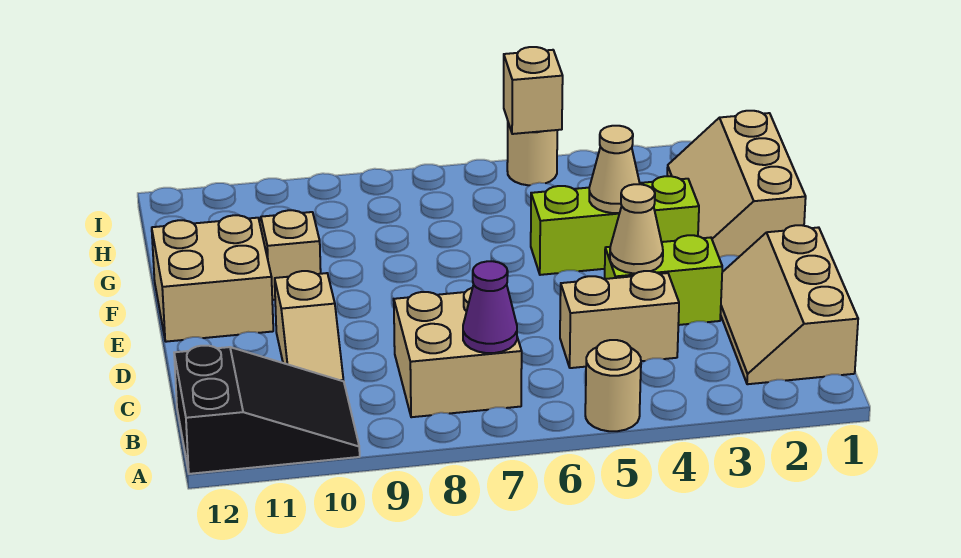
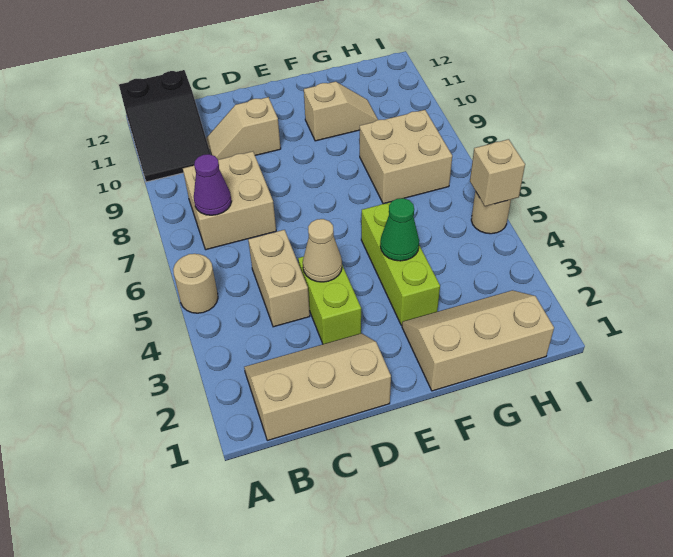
tan brick E11:F12 level 1 -> tan brick G7:H8 level 1
tan cone F4 level 2 -> green cone F4 level 2

